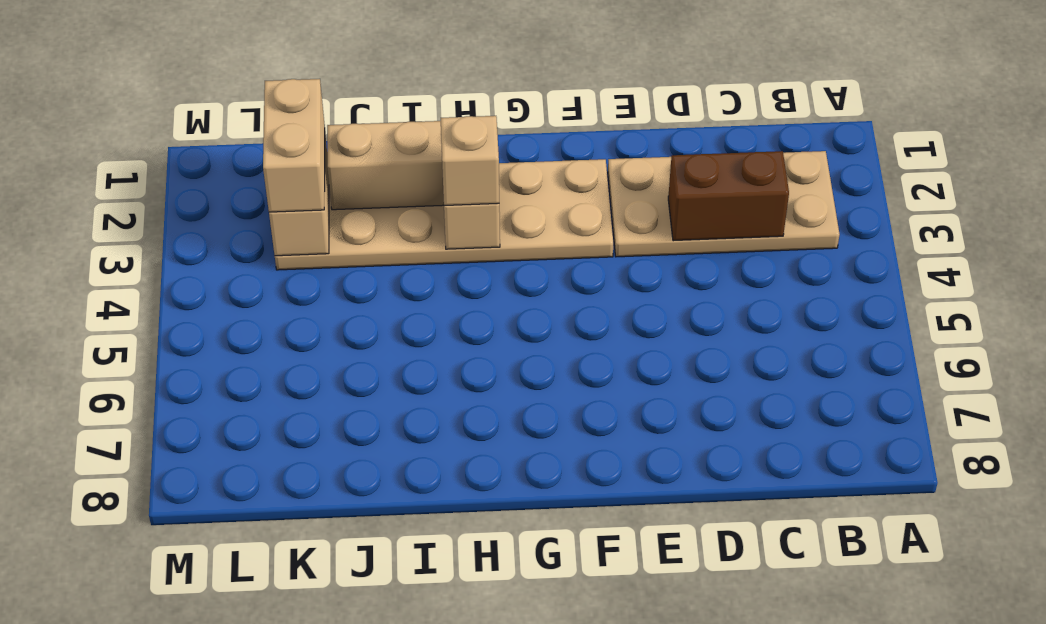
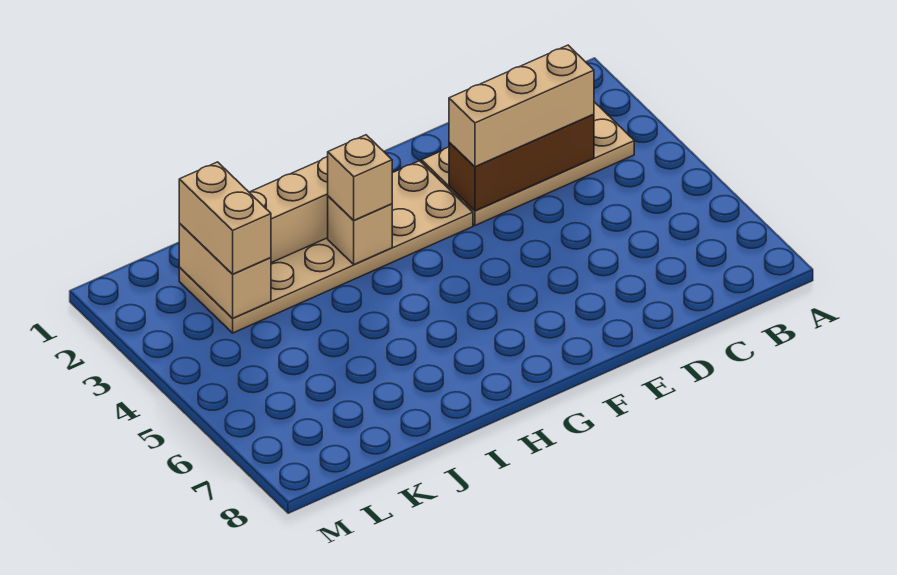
brown brick C3:D3 level 2 -> brown brick C3:E3 level 2
none -> tan brick C3:E3 level 3

